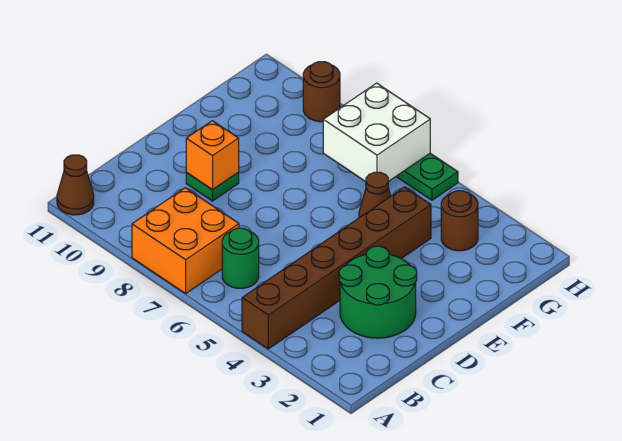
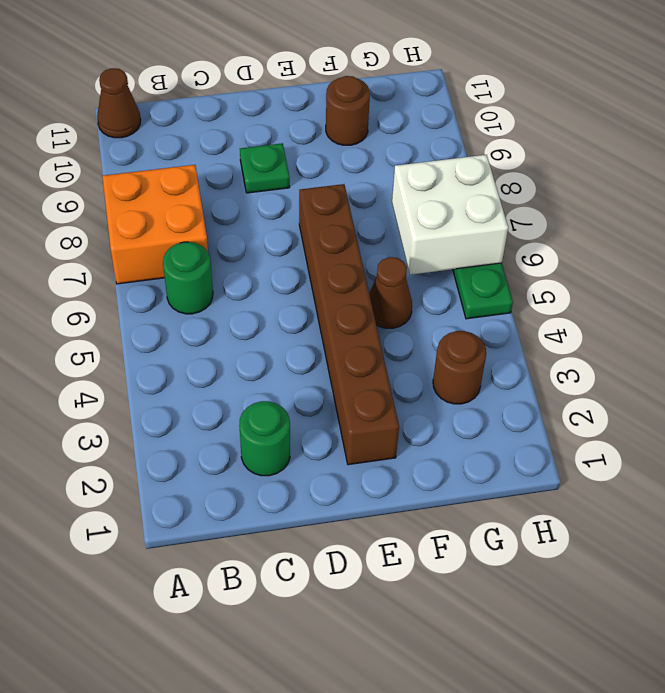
brown brick A4:F4 level 1 -> brown brick E2:E7 level 1
green round brick C2:D3 level 1 -> green round brick C2 level 1
orange brick D9 level 2 -> none
brown round brick H9 level 1 -> brown round brick F10 level 1

